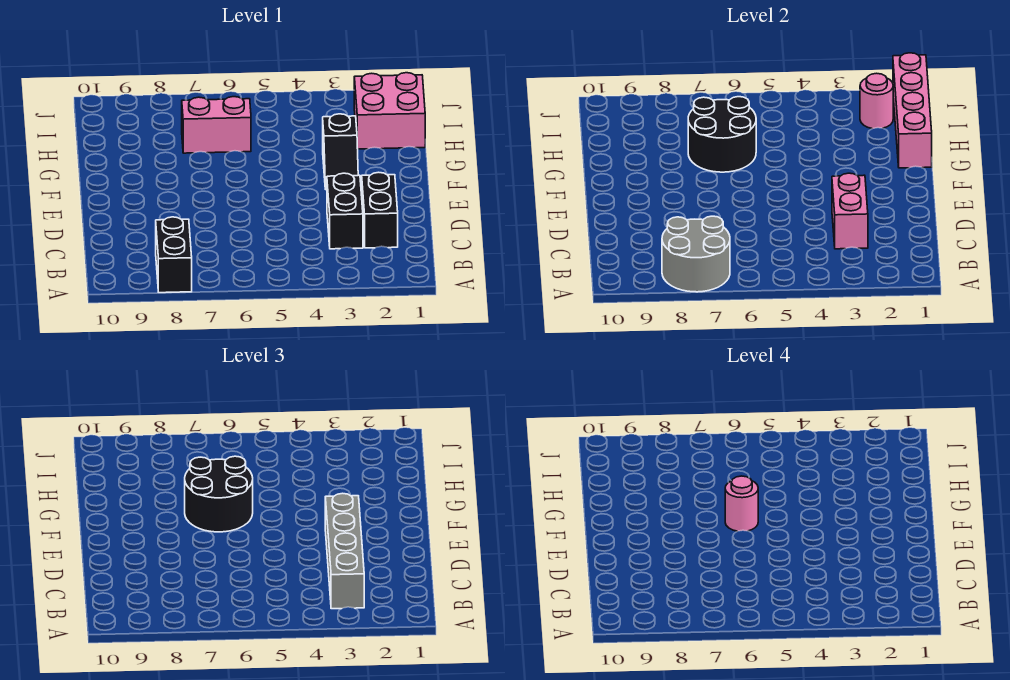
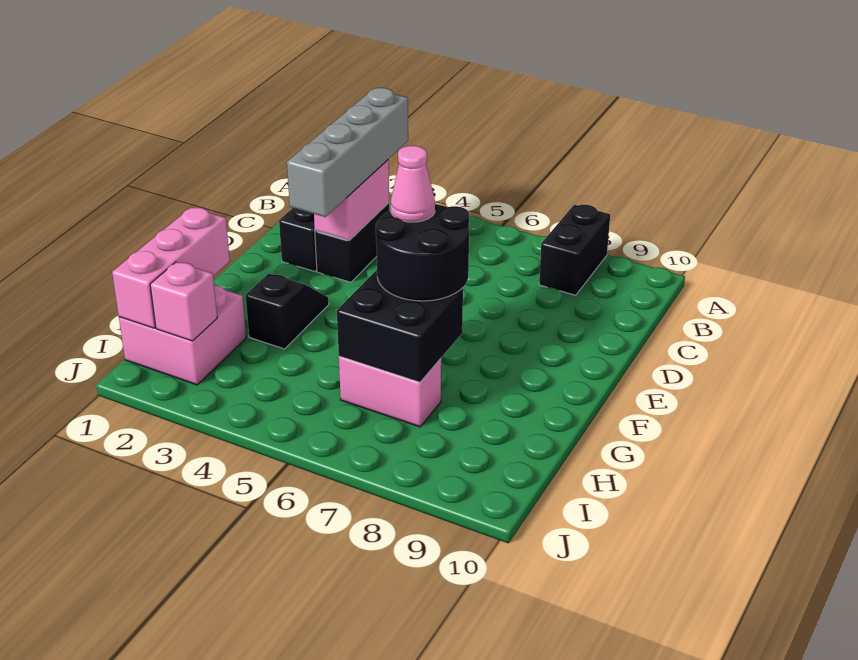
grey round brick A7:B8 level 2 -> none
pink round brick F6 level 4 -> pink cone F6 level 4
pink brick G1:J1 level 2 -> pink brick G1:I1 level 2
black round brick G6:H7 level 2 -> black brick G6:H7 level 2
pink round brick I2 level 2 -> pink brick I2 level 2

